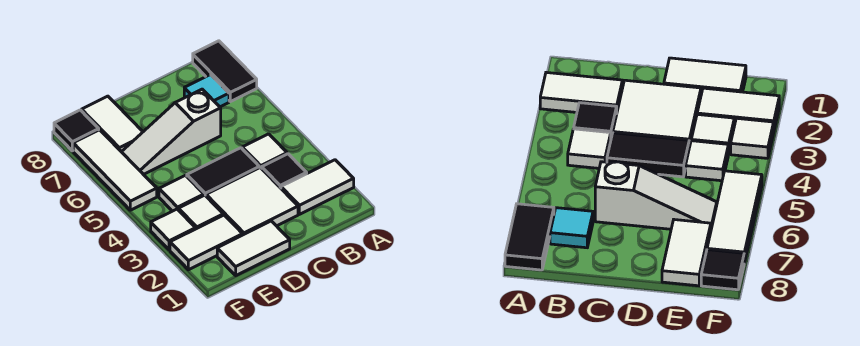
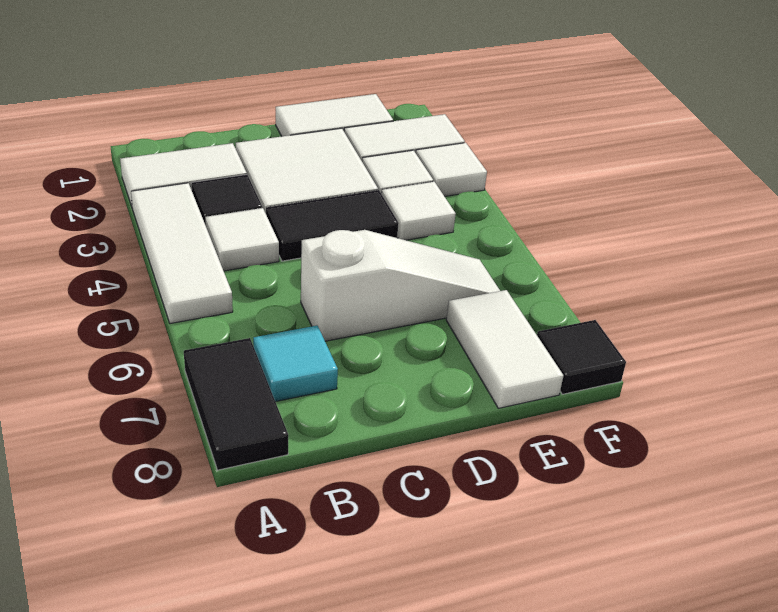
white tile F5:F7 level 1 -> white tile A3:A5 level 1

